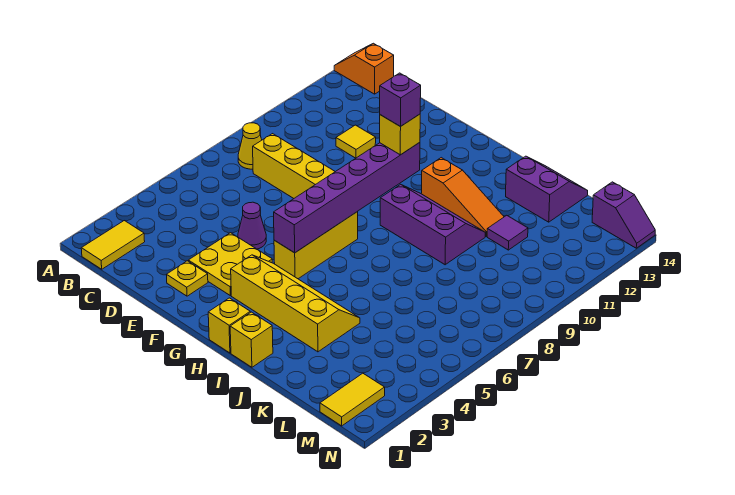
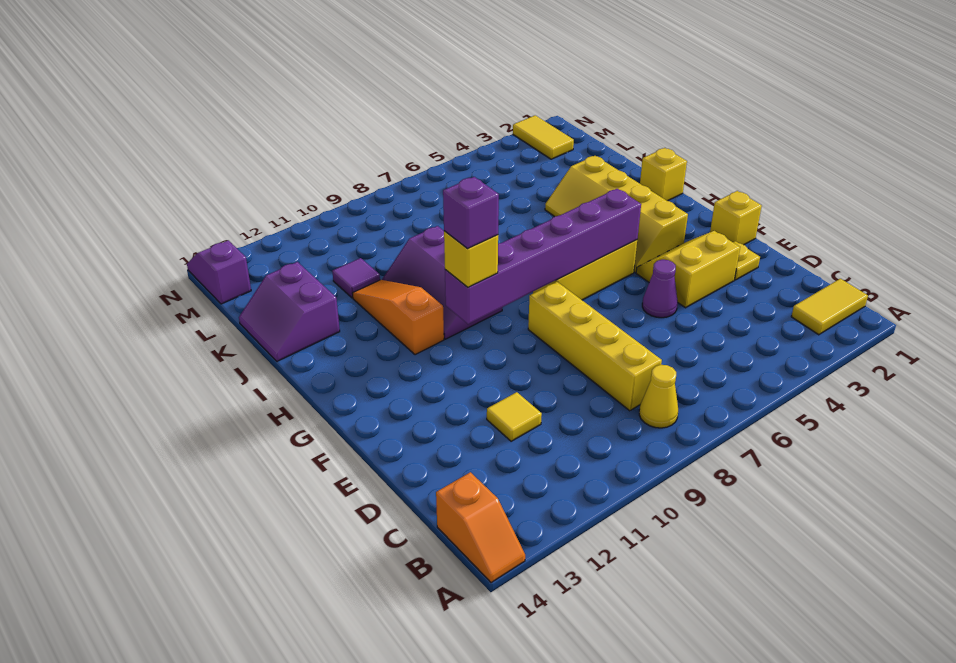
yellow plate E3:F4 level 1 -> yellow slope E3:F4 level 1 top E
yellow brick H1 level 1 -> yellow brick F1 level 1
yellow tile M1:M2 level 1 -> yellow tile M2:N2 level 1

